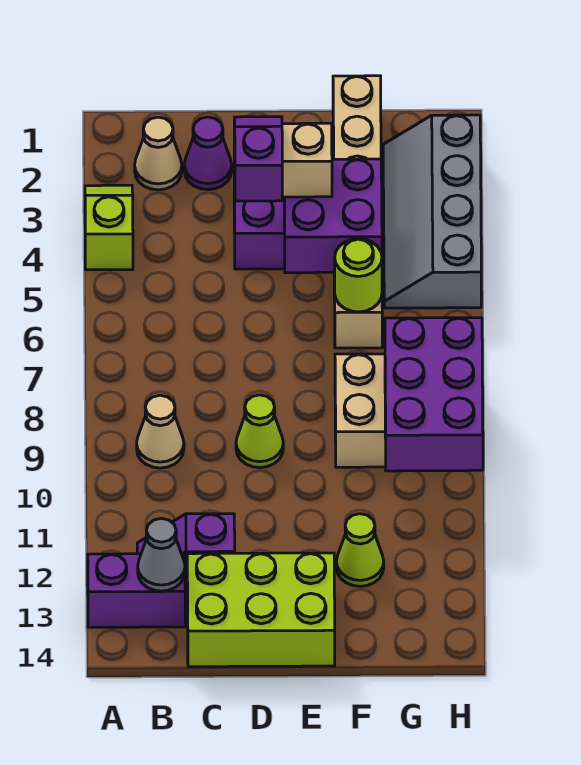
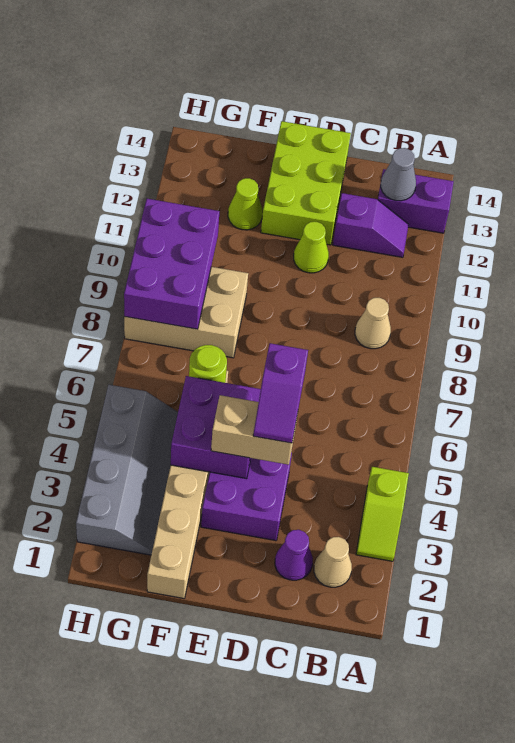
lime brick C13:E14 level 1 -> lime brick D12:E14 level 1
lime cone D9 level 1 -> lime cone D11 level 1

